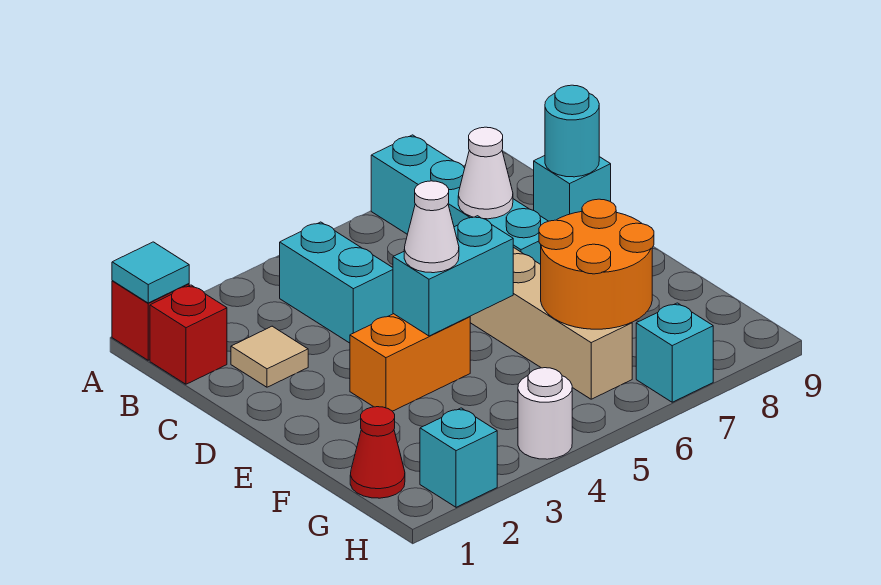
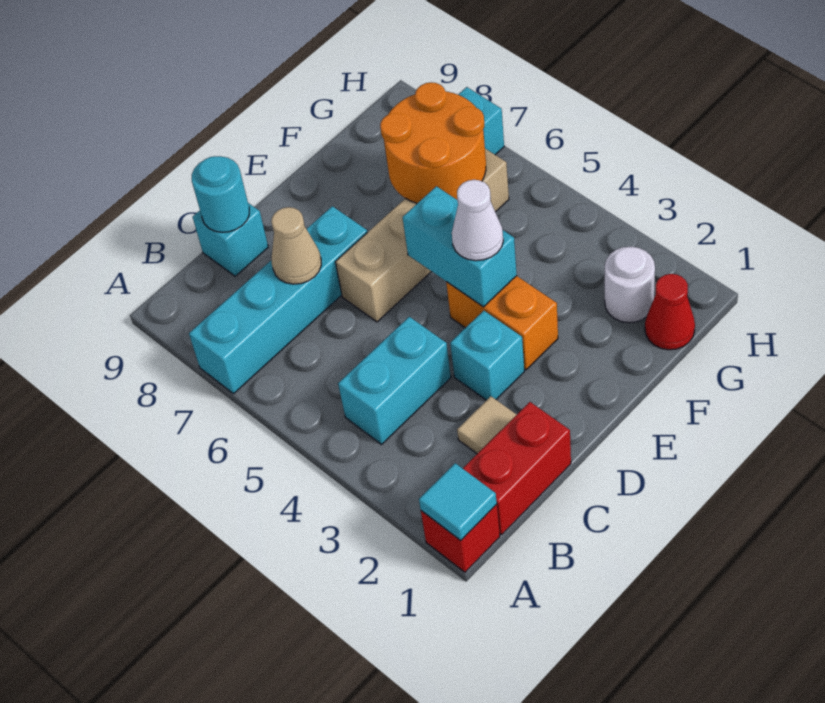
red brick B1 level 1 -> red brick B1:C1 level 1
white cone C7 level 2 -> tan cone C7 level 2
cyan brick H2 level 1 -> cyan brick D3 level 1
white round brick H4 level 1 -> white round brick G2 level 1

